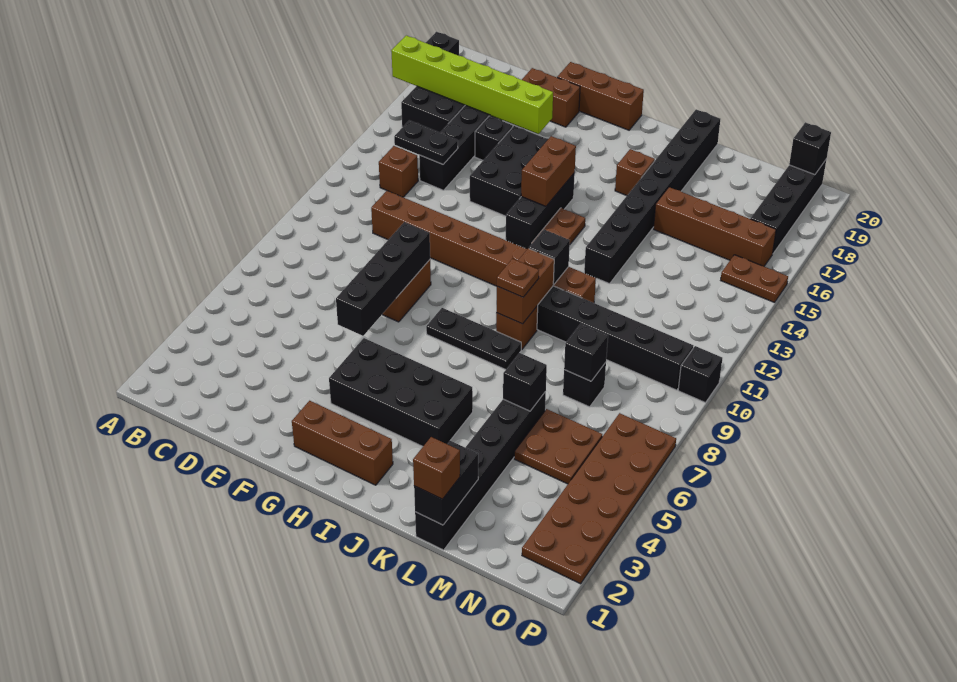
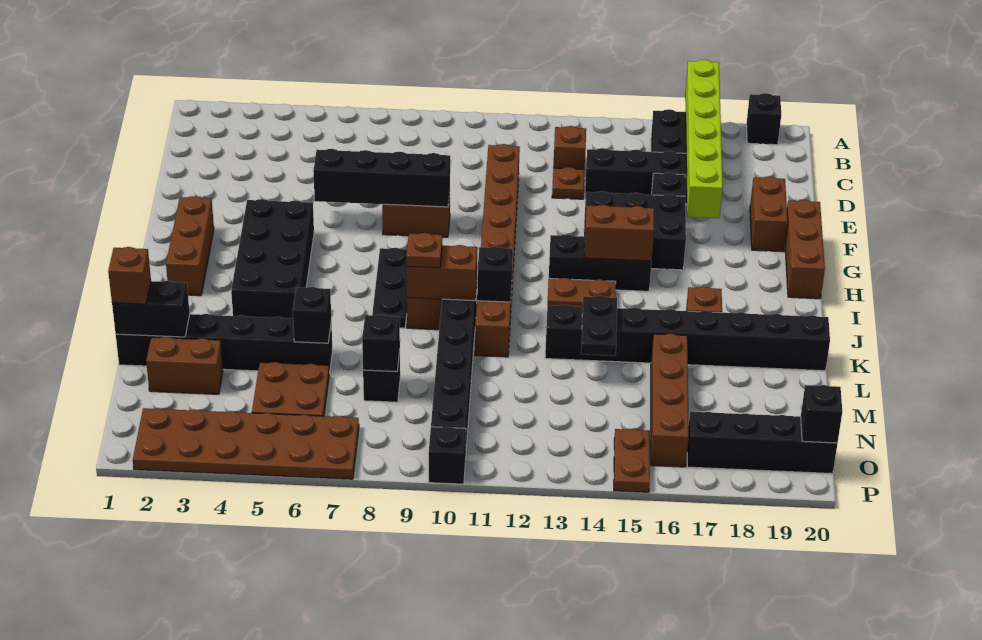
black plate C14:D14 level 2 -> black plate K14:L14 level 2
none -> brown plate D13 level 1
none -> brown brick M2:M3 level 1

